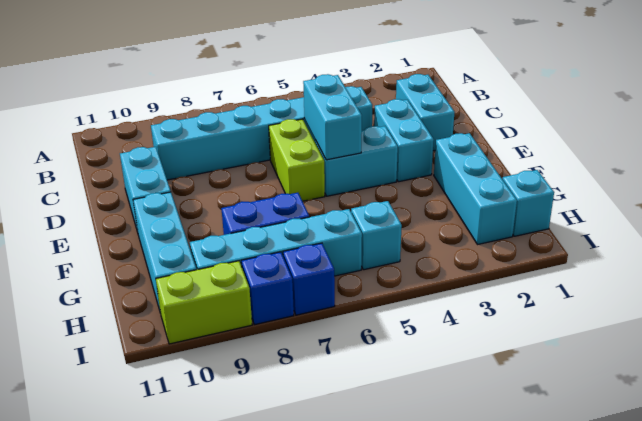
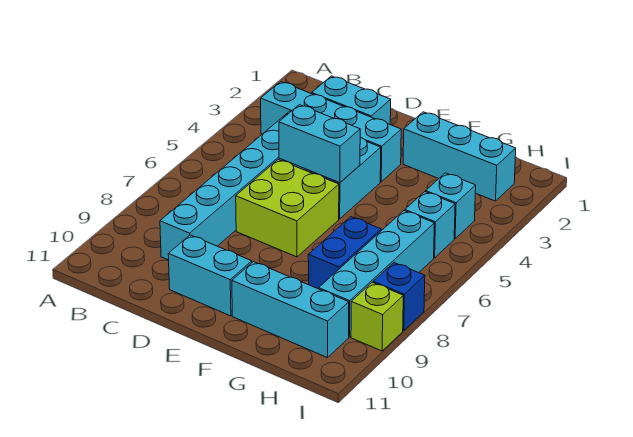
cyan brick D3:E3 level 1 -> cyan brick B3:E3 level 1
lime brick D6:E6 level 1 -> lime brick D6:E7 level 1
cyan brick H1 level 1 -> cyan brick H4 level 1
blue brick I7 level 1 -> none
lime brick I9:I10 level 1 -> lime brick I9 level 1

